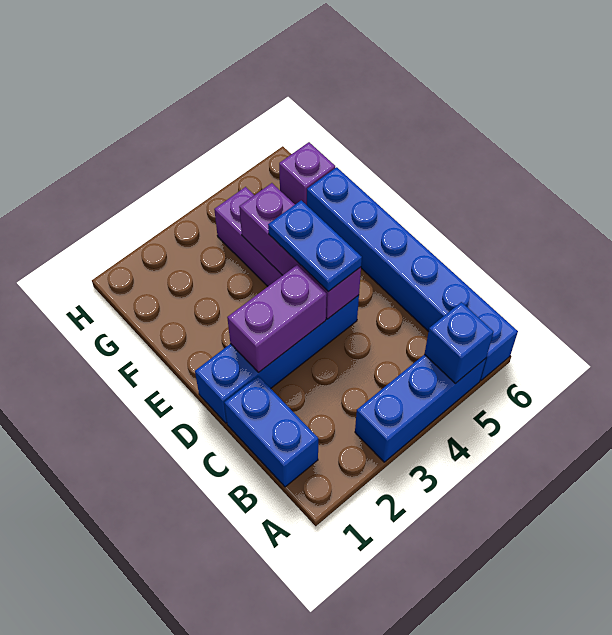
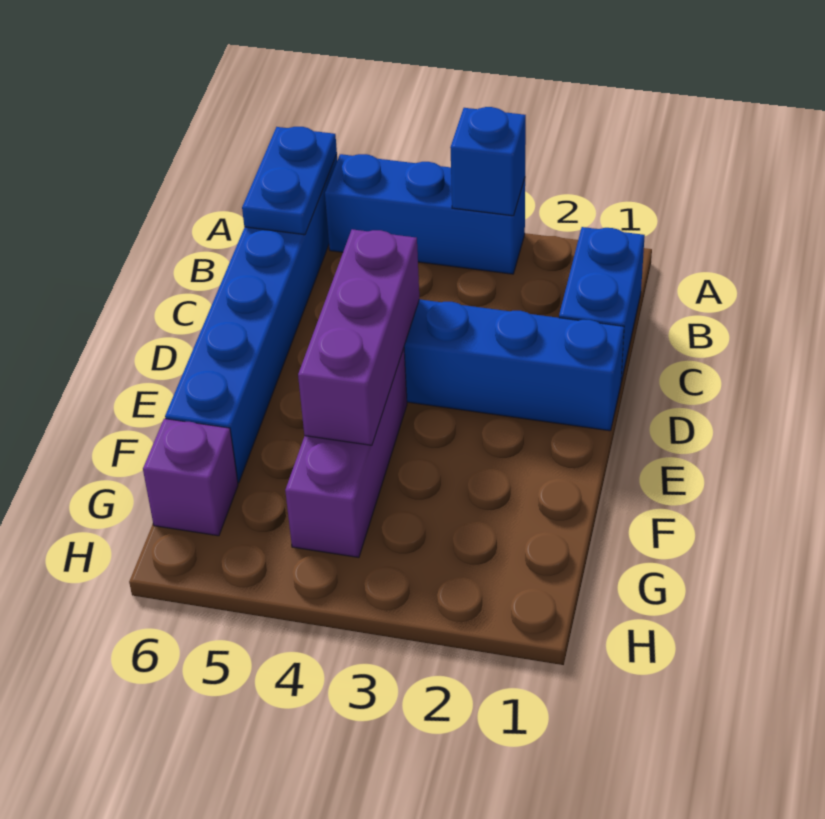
blue brick A5 level 2 -> blue brick A3 level 2
purple brick D2:D3 level 2 -> none
blue plate D4:E4 level 3 -> blue plate A6:B6 level 2

